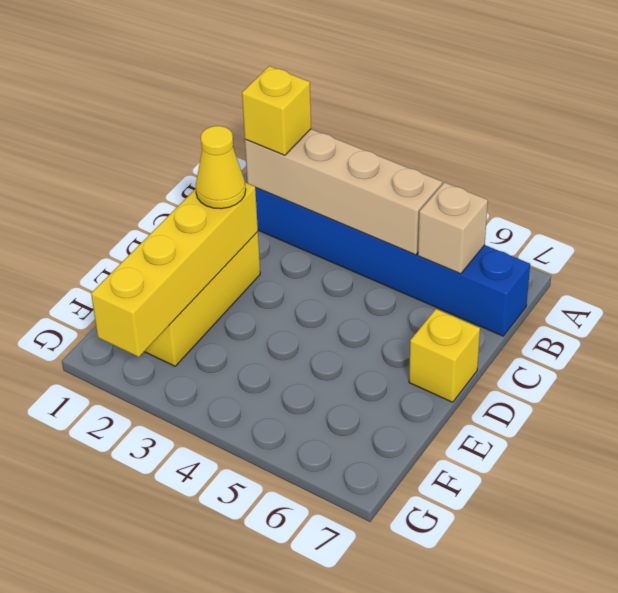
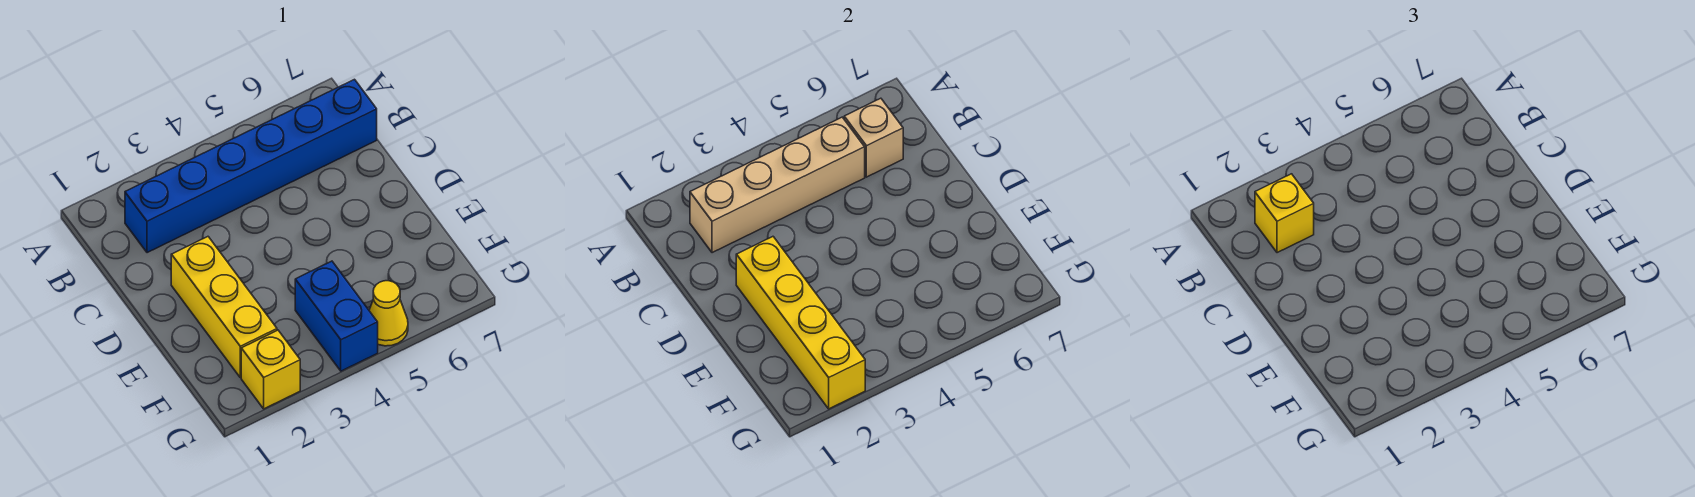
yellow cone D2 level 3 -> yellow cone G5 level 1
yellow brick D7 level 1 -> yellow brick G2 level 1
none -> blue brick F4:G4 level 1

